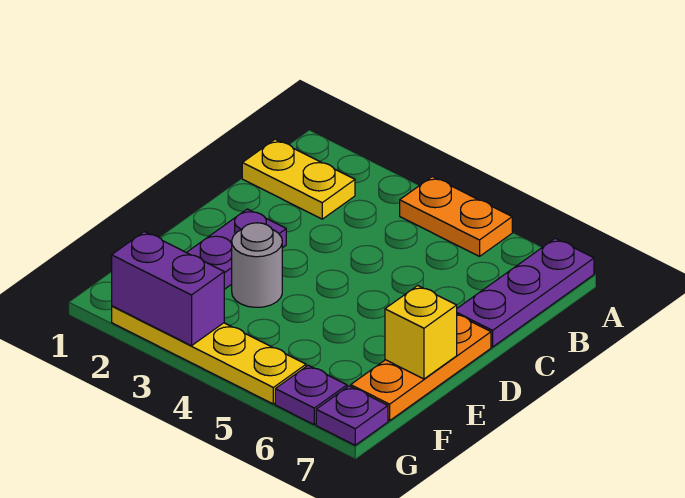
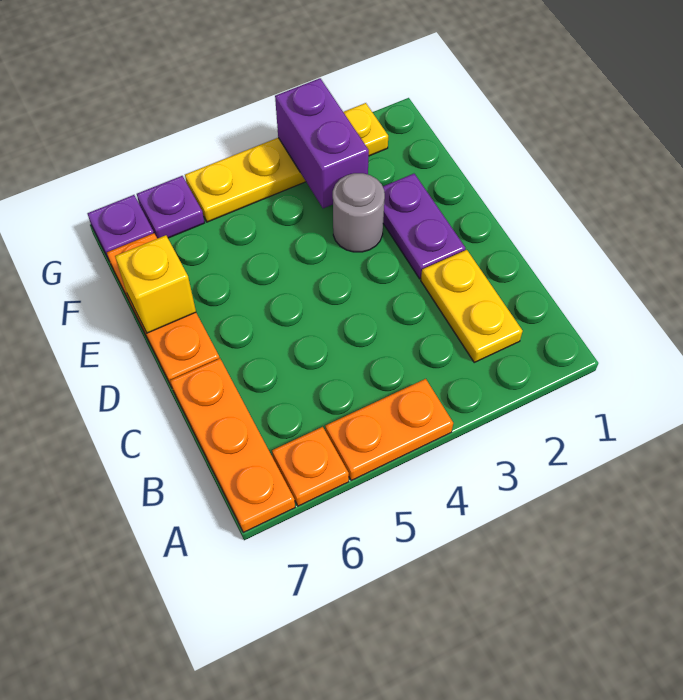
none -> orange plate A6 level 1
purple plate A7:C7 level 1 -> orange plate A7:C7 level 1
yellow plate B1:B2 level 1 -> yellow plate B2:C2 level 1
purple brick G2:G3 level 2 -> purple brick F3:G3 level 2

